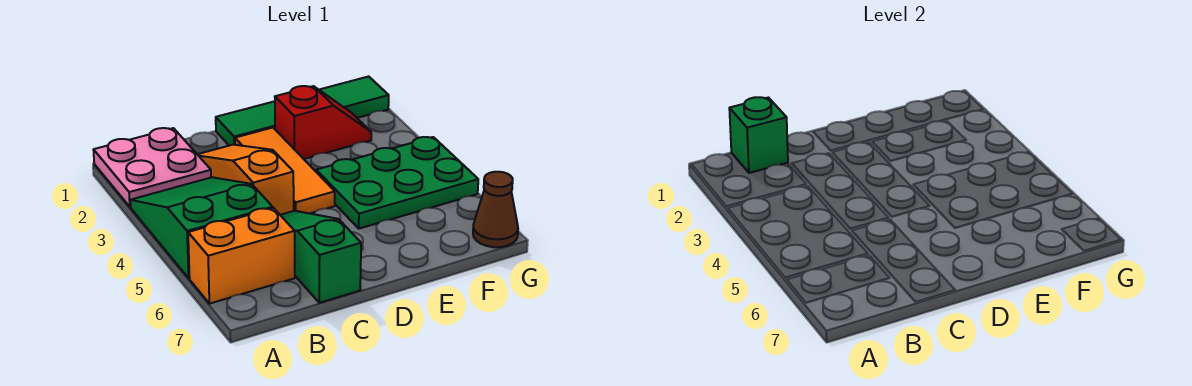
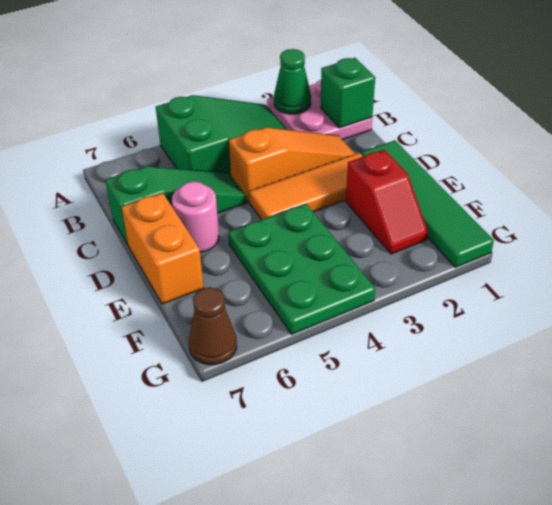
none -> green cone A2 level 2
orange brick A6:B6 level 1 -> orange brick D7:E7 level 1
none -> pink round brick D6 level 1

